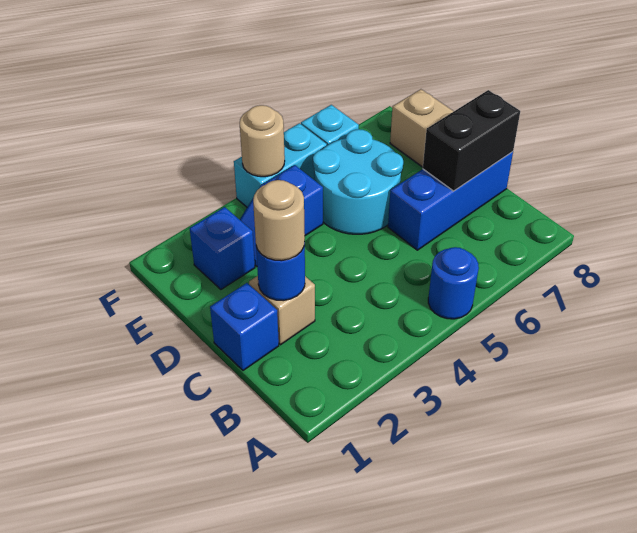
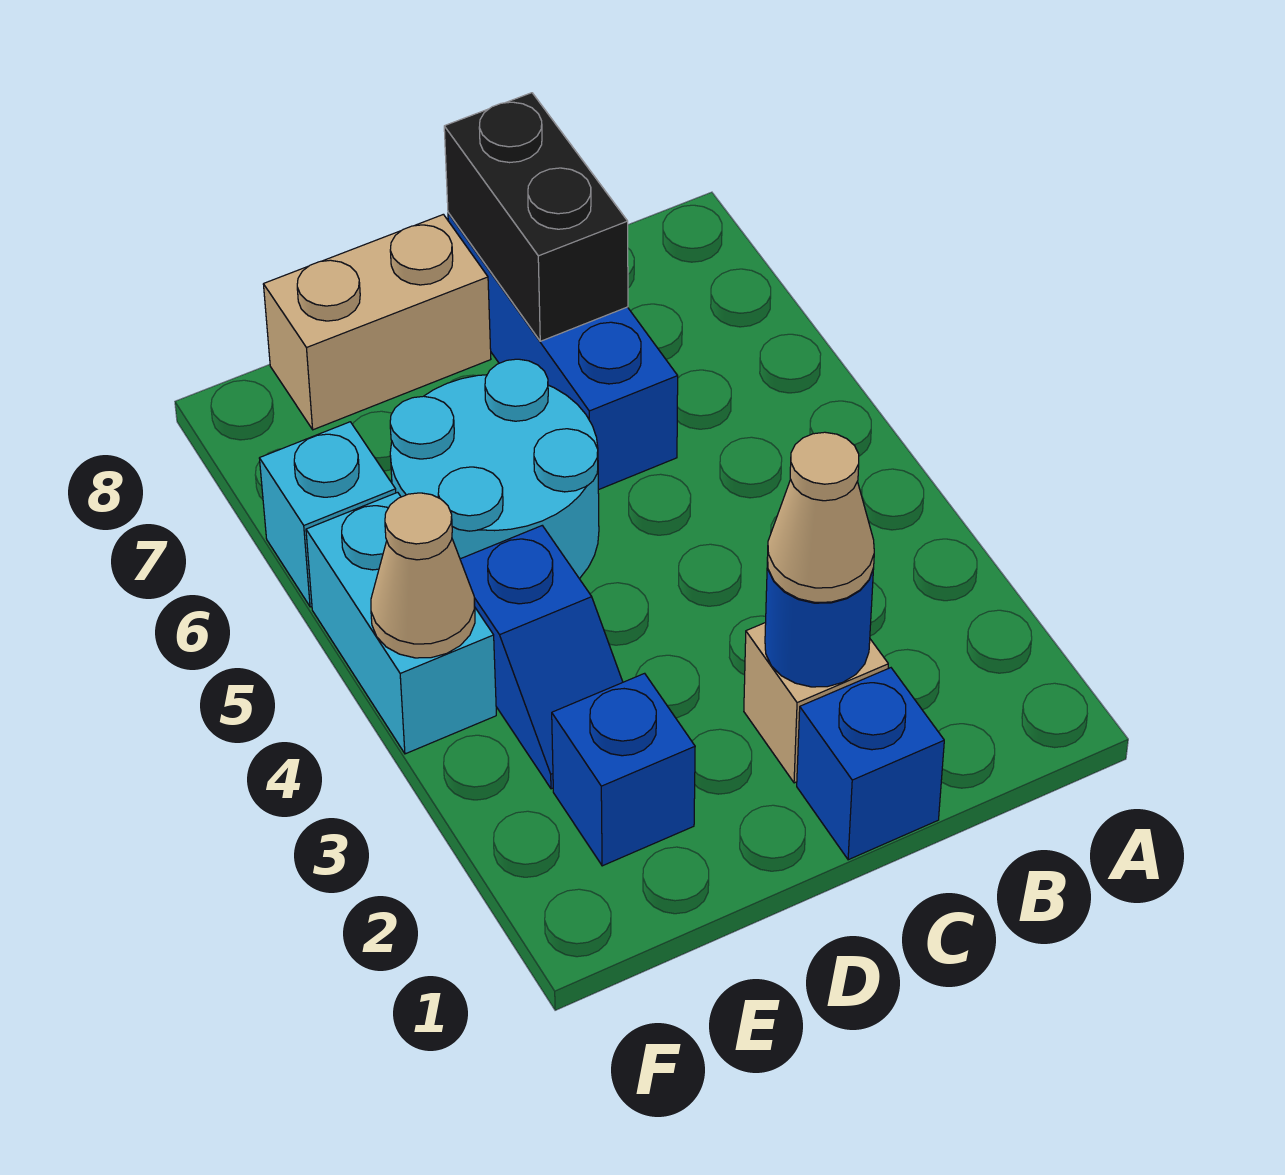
blue round brick A5 level 1 -> none
tan round brick C2 level 3 -> tan cone C2 level 3
tan round brick F4 level 2 -> tan cone F4 level 2

